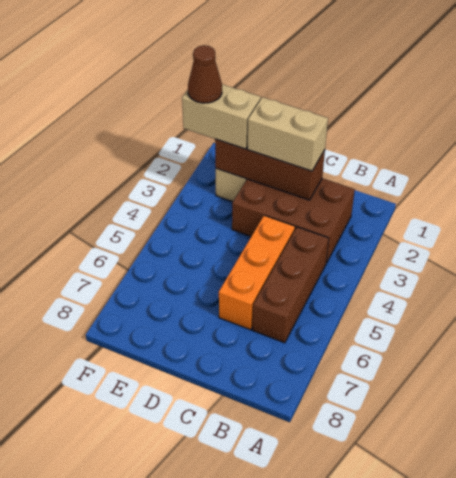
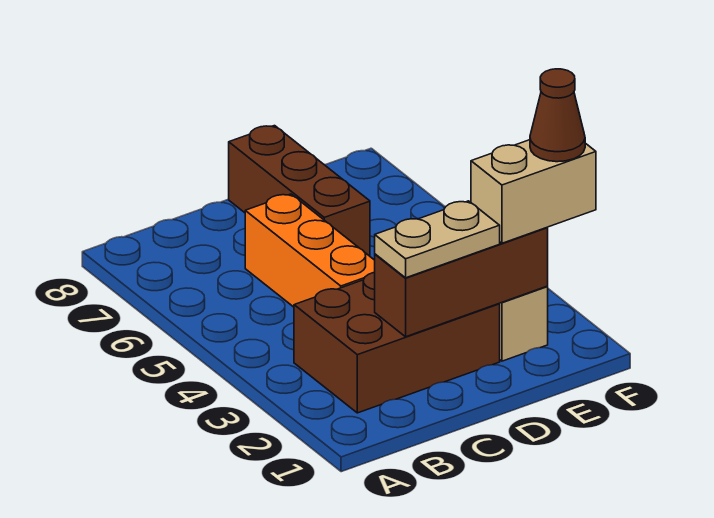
brown brick B4:B6 level 1 -> brown brick D6:D8 level 1
tan brick C2:D2 level 3 -> tan plate C2:D2 level 3

